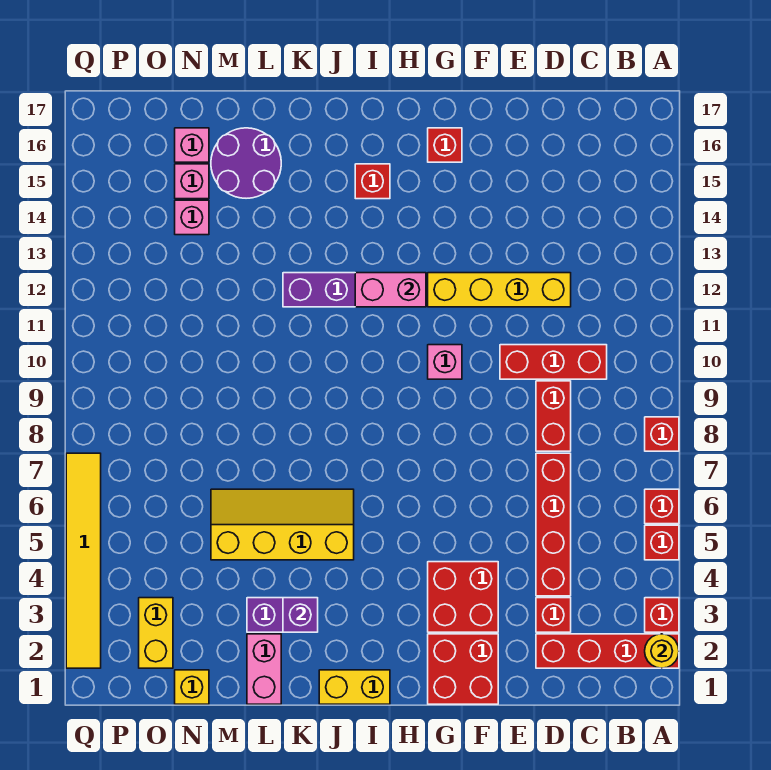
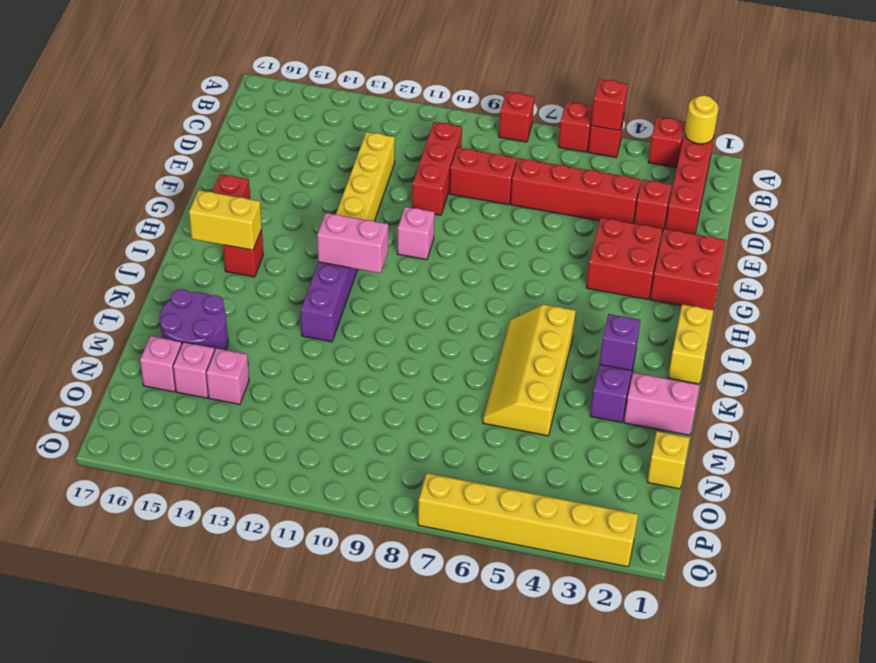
none -> red brick A5 level 2
pink brick H12:I12 level 2 -> pink brick I11:I12 level 2
yellow brick O2:O3 level 1 -> yellow brick I15:I16 level 2
yellow tile Q2:Q7 level 1 -> yellow brick Q2:Q7 level 1

